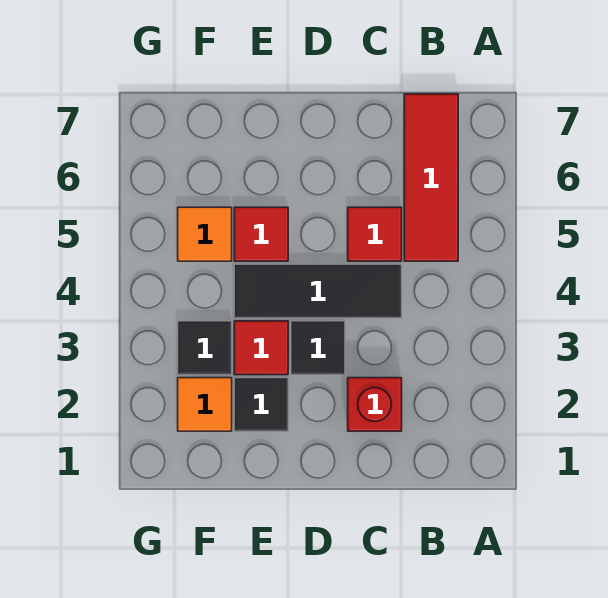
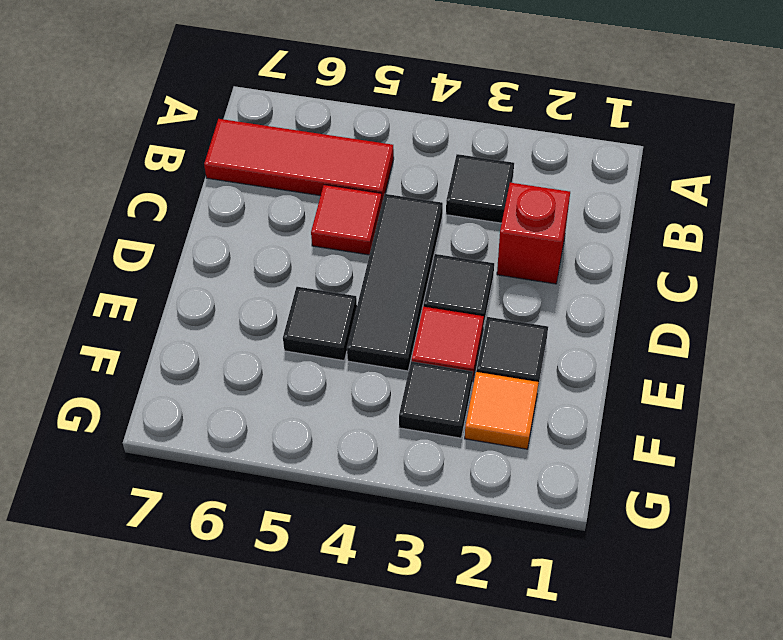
none -> black tile B3 level 1
red tile E5 level 1 -> black tile E5 level 1
orange tile F5 level 1 -> none

